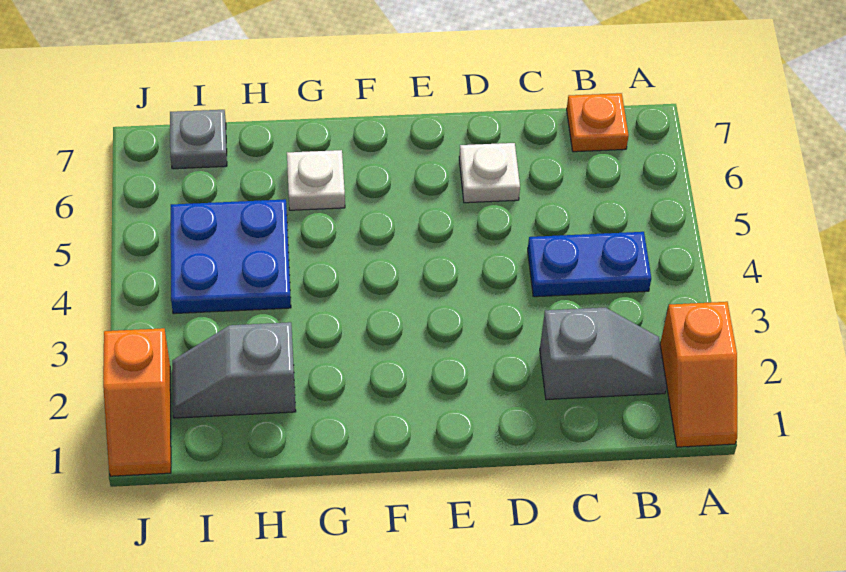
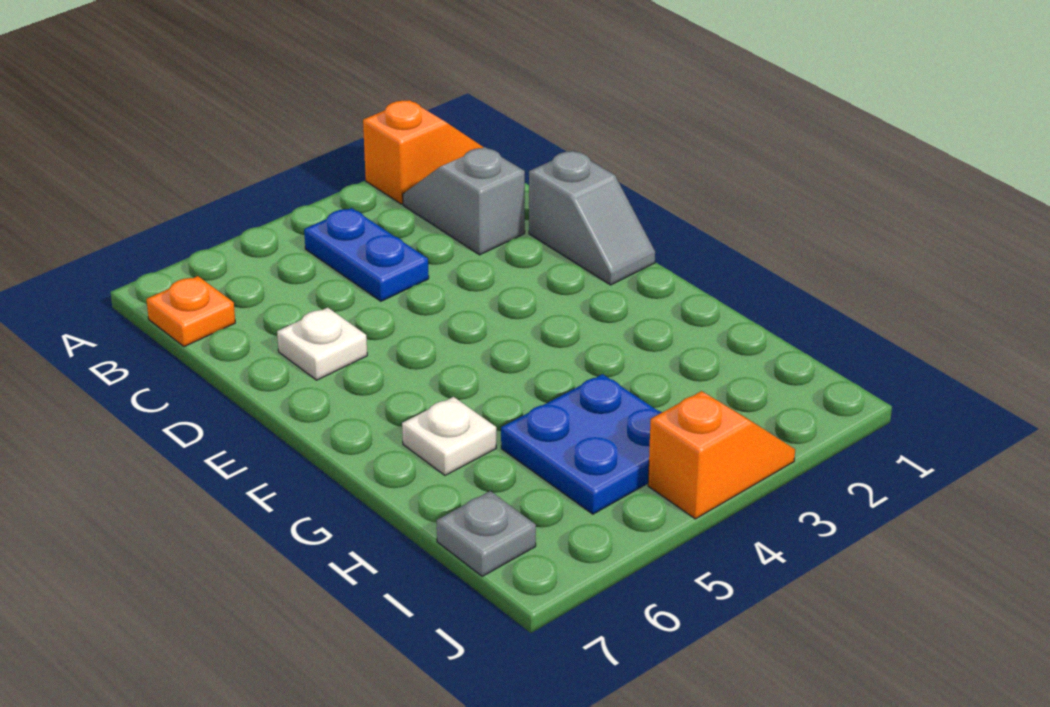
grey slope H2:I2 level 1 top H -> grey slope D1:E1 level 1 top D
orange slope J1:J2 level 1 top 2 -> orange slope J3:J4 level 1 top 4

